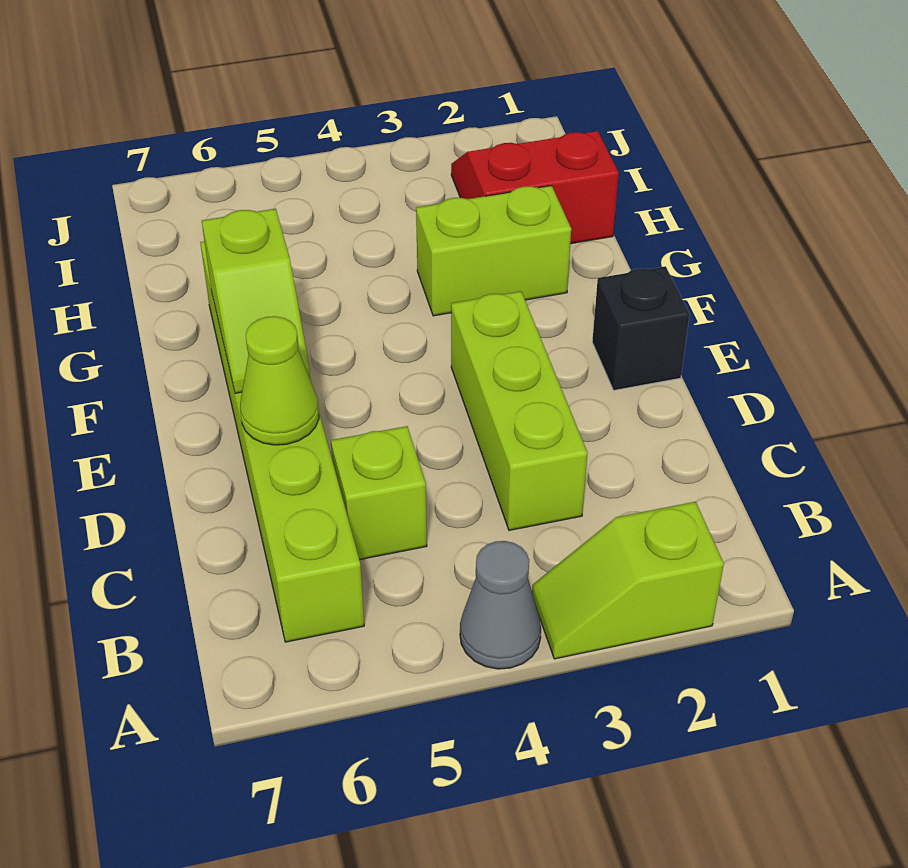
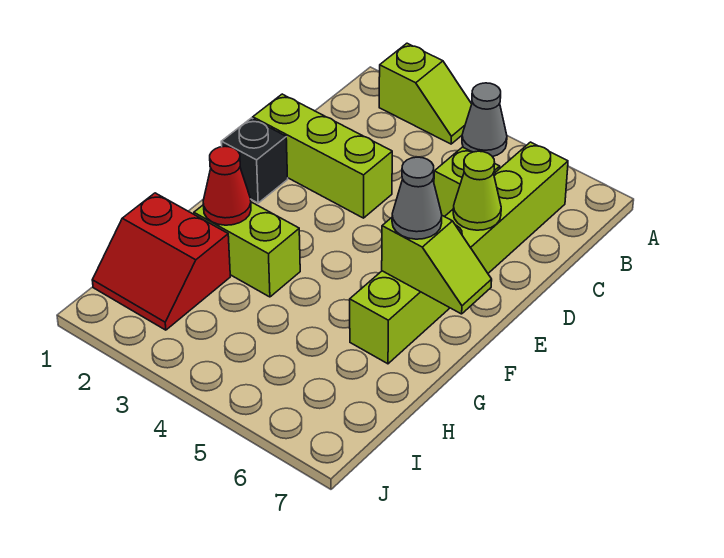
lime brick C3:E3 level 1 -> lime brick D1:D3 level 1
lime slope E6:F6 level 2 top F -> lime slope F6:F7 level 2 top 6
none -> grey cone F6 level 3
none -> red cone G2 level 2

